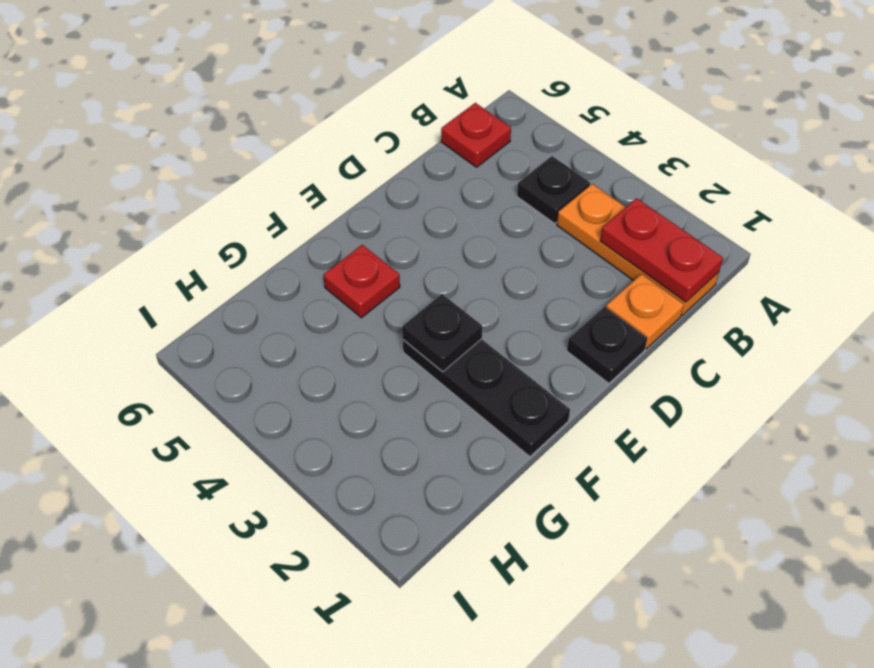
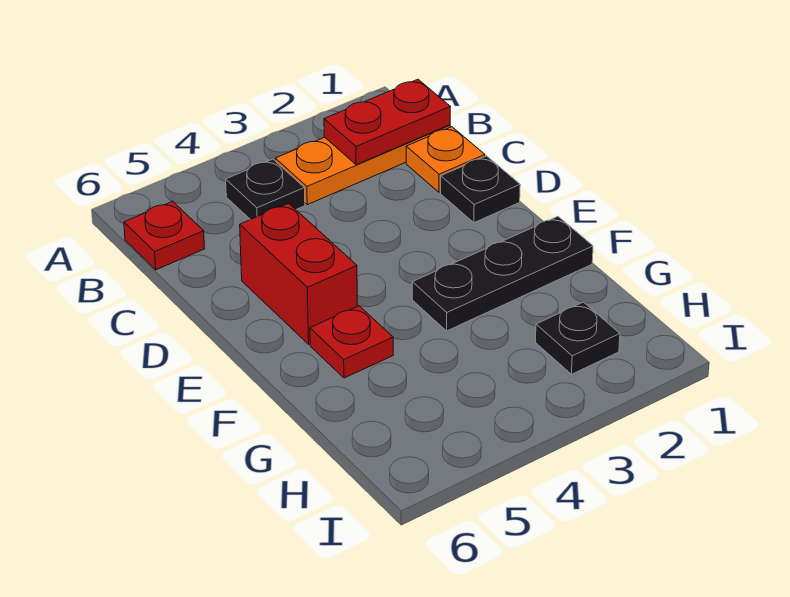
none -> red brick D5:E5 level 1
black plate F3 level 2 -> black plate H2 level 1

